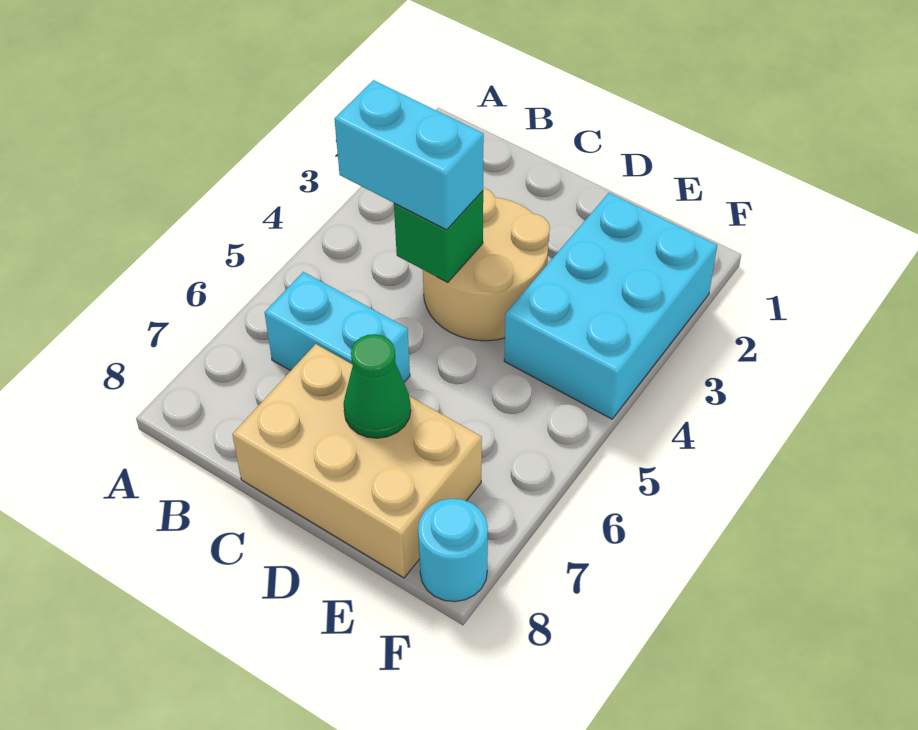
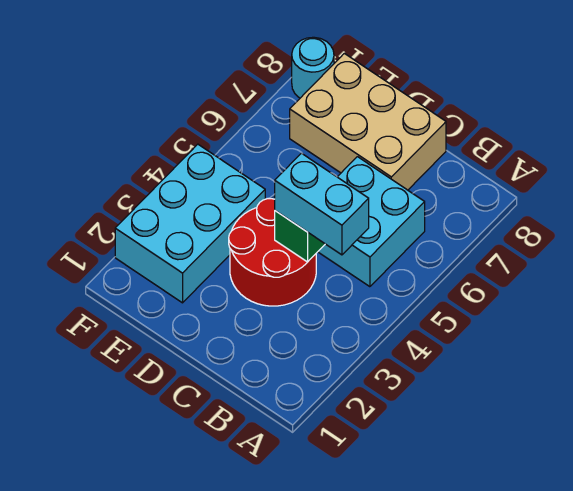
cyan brick B6:C6 level 1 -> cyan brick B5:C6 level 1
tan round brick C3:D4 level 1 -> red round brick C3:D4 level 1
green cone D7 level 2 -> none

